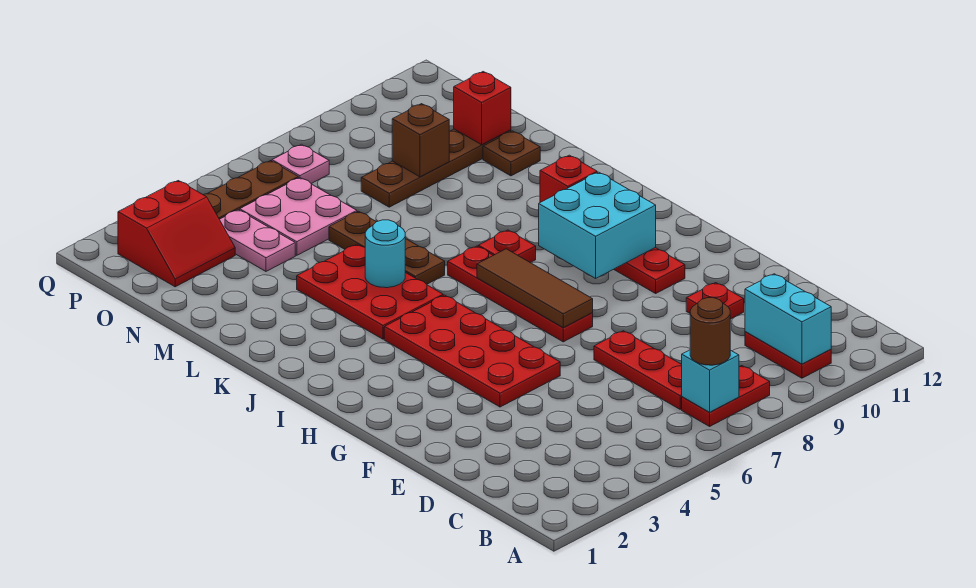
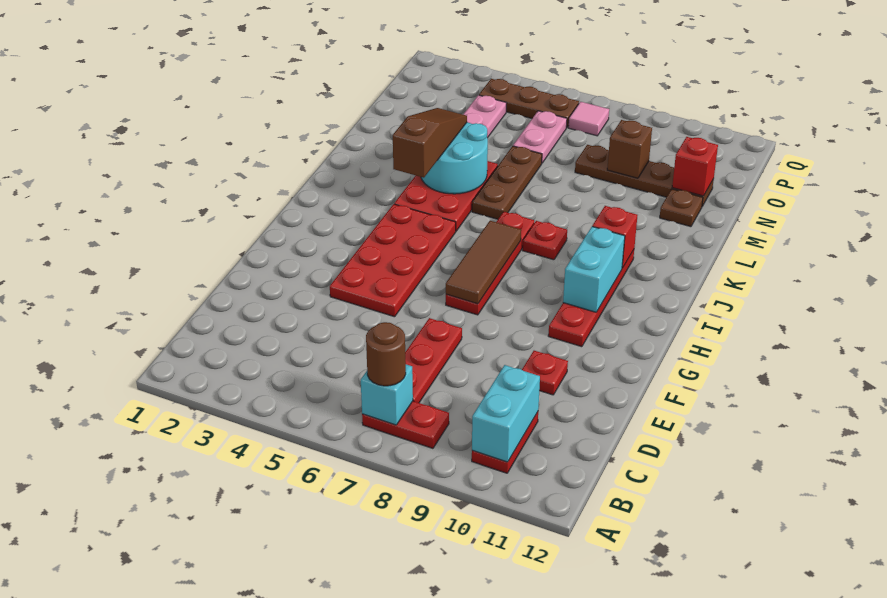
cyan brick H9:I10 level 2 -> cyan brick H10:I10 level 2
none -> brown slope J4:L4 level 3 top J
cyan round brick K5 level 2 -> cyan round brick K4:L5 level 2
pink plate N5:O6 level 1 -> pink plate N6:O6 level 1
red slope O2:P3 level 1 top P -> none
pink plate P7 level 1 -> pink tile P7 level 1

